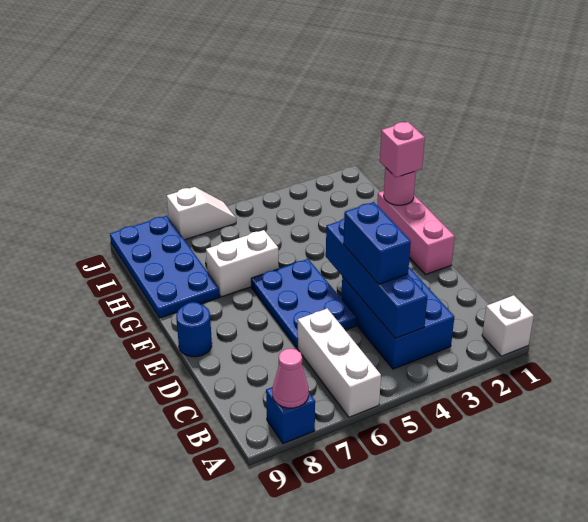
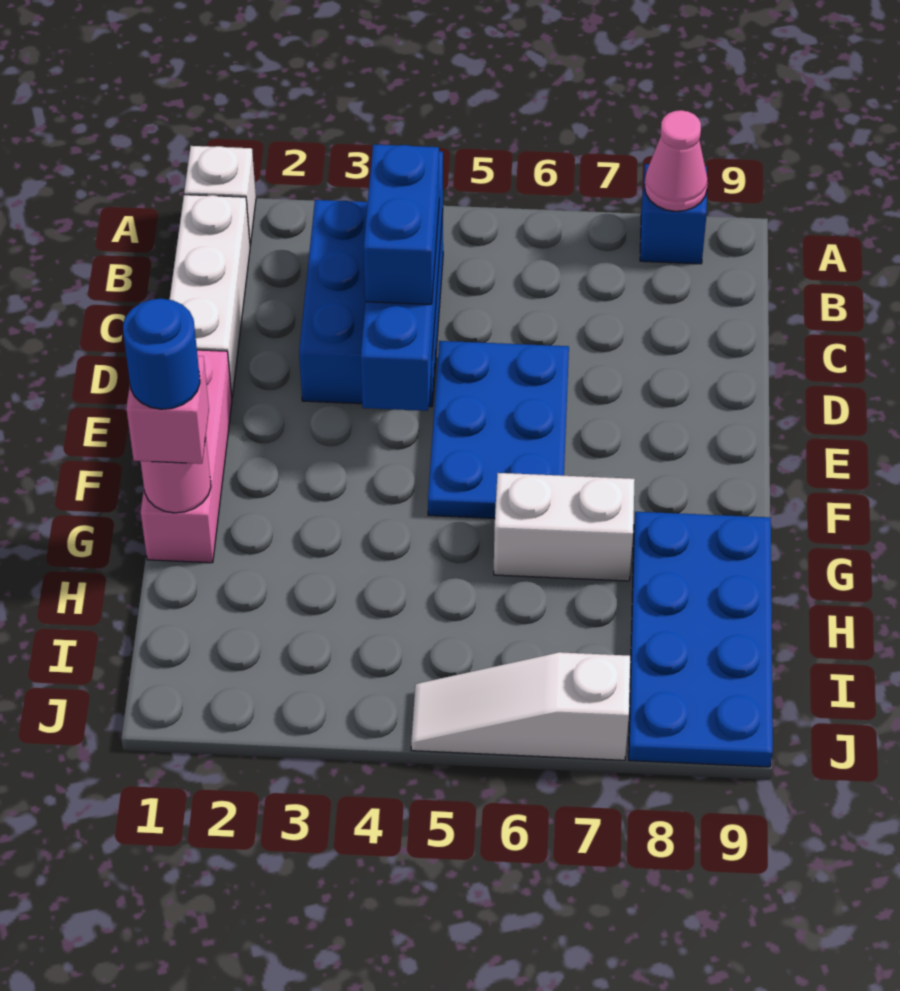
white brick A6:C6 level 1 -> white brick B1:D1 level 1
blue round brick E9 level 1 -> blue round brick G1 level 4
white slope J6:J7 level 1 top 7 -> white slope J5:J7 level 1 top 7

